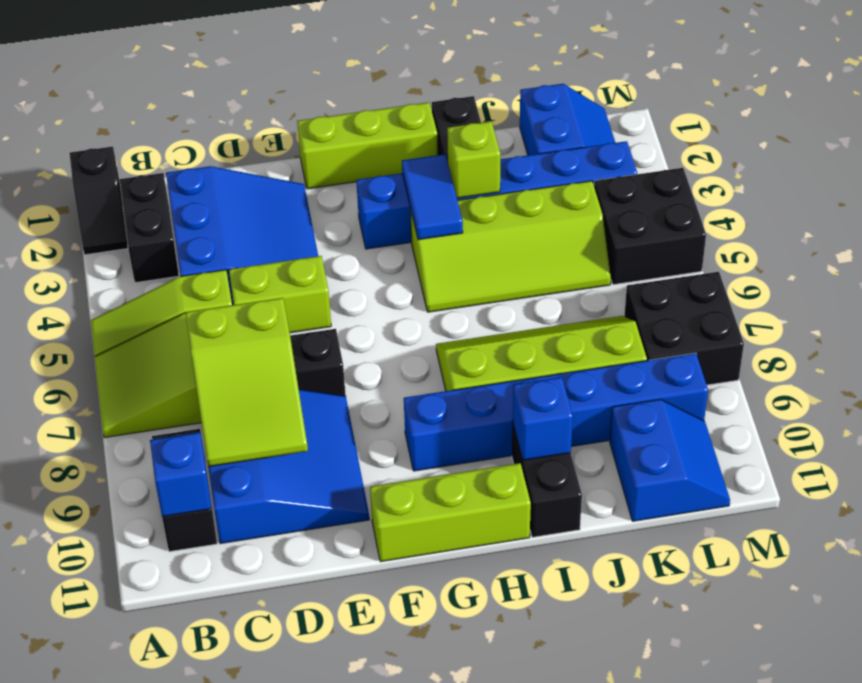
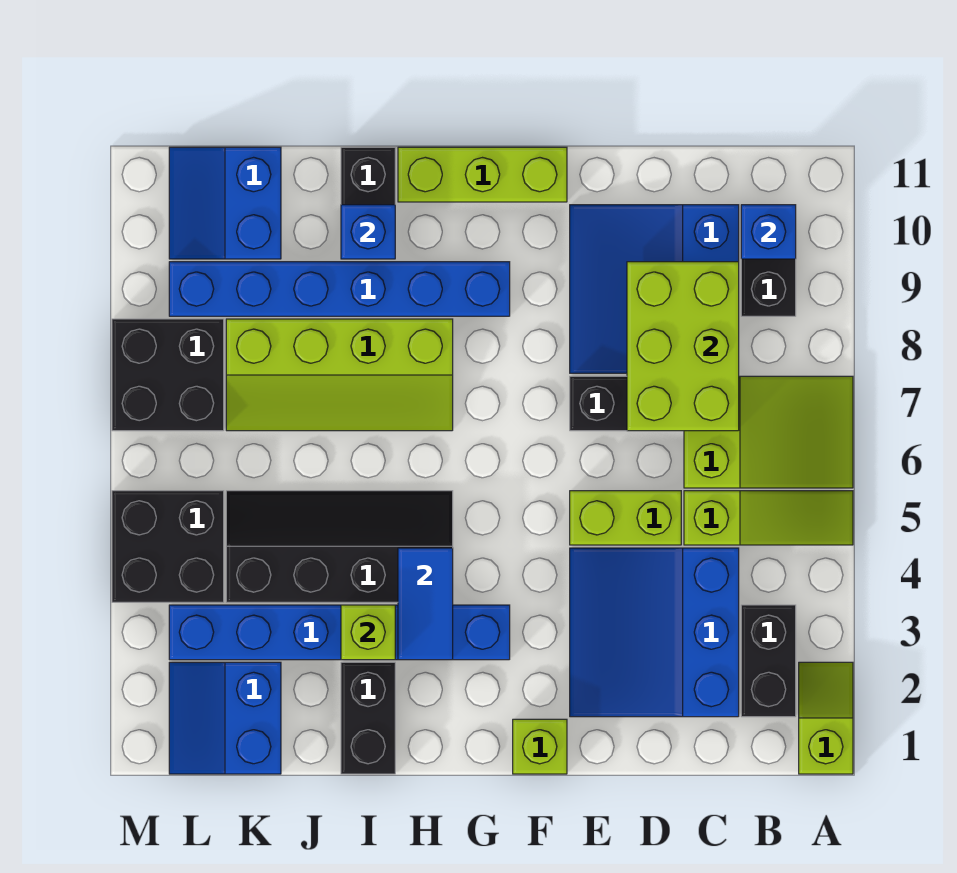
black slope A1:A2 level 1 top 1 -> lime slope A1:A2 level 1 top 1
lime slope C7:D9 level 2 top 7 -> lime brick C7:D9 level 2
lime brick F1:H1 level 1 -> lime brick F1 level 1
lime slope H4:K5 level 1 top 4 -> black slope H4:K5 level 1 top 4

